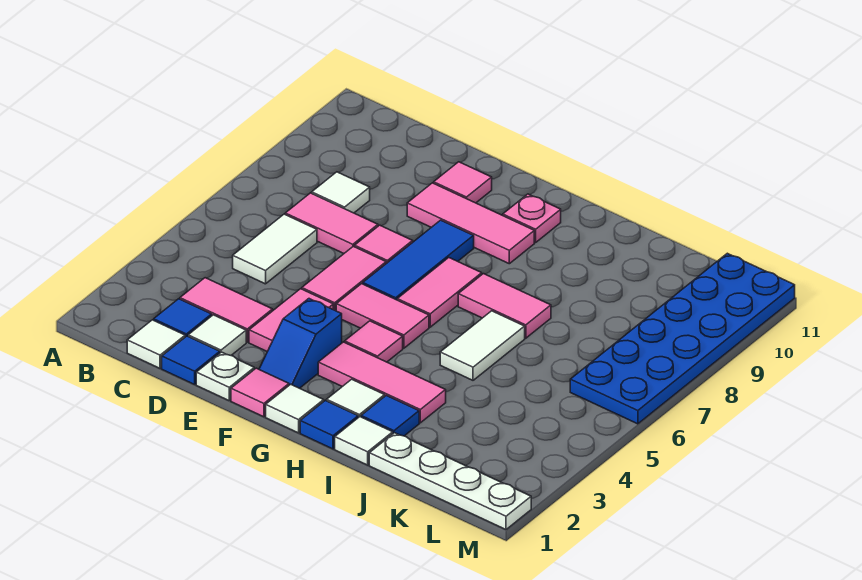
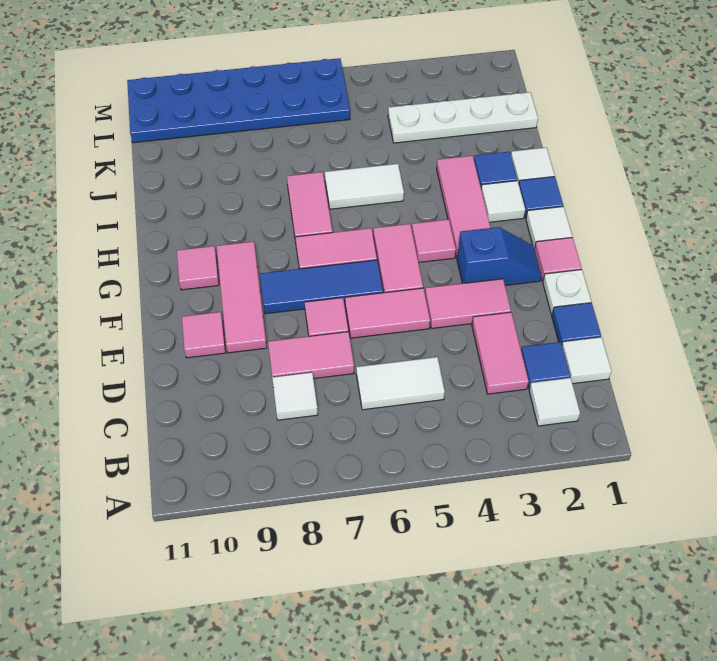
pink tile C7:D7 level 1 -> pink tile D7:D8 level 1
white tile D2 level 1 -> white tile B2 level 1
pink plate G10 level 1 -> pink tile G10 level 1
white plate J1:M1 level 1 -> white plate K1:K4 level 1

